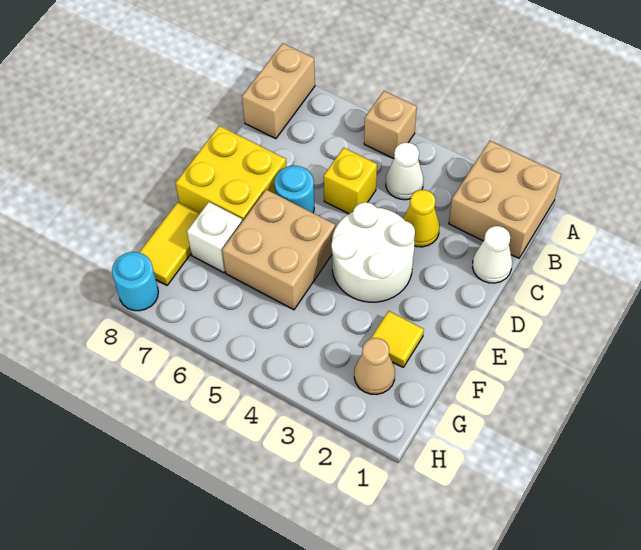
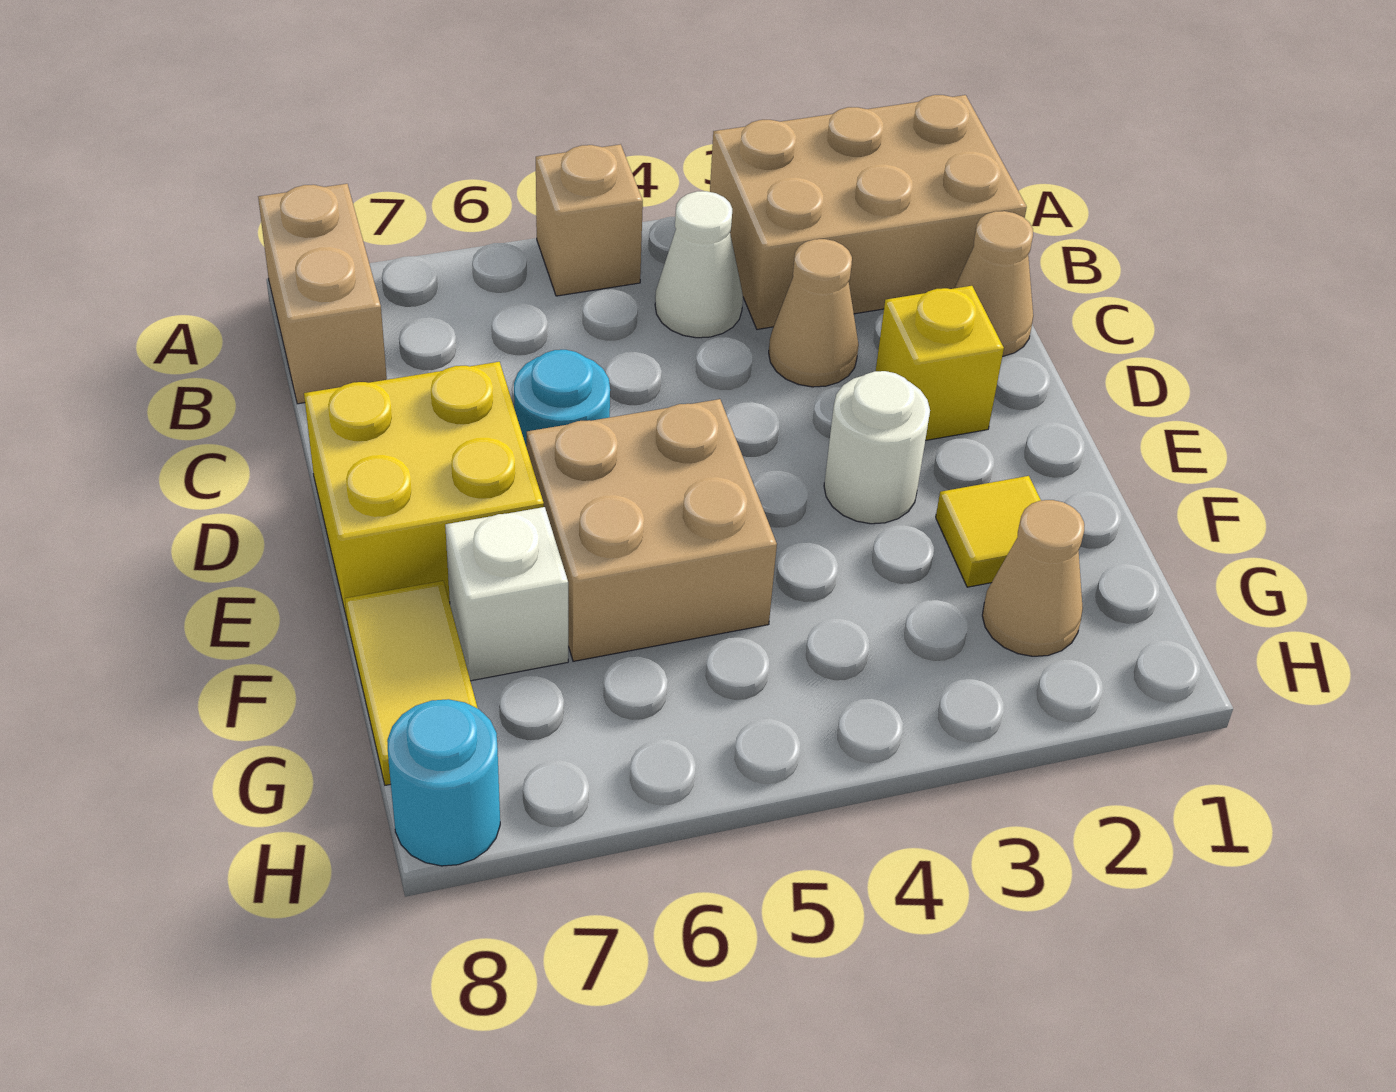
tan brick A1:B2 level 1 -> tan brick A1:B3 level 1
white cone C1 level 1 -> tan cone C1 level 1
yellow cone C3 level 1 -> tan cone C3 level 1
yellow brick C5 level 1 -> yellow brick D2 level 1
white round brick D3:E4 level 1 -> white round brick E3 level 1

